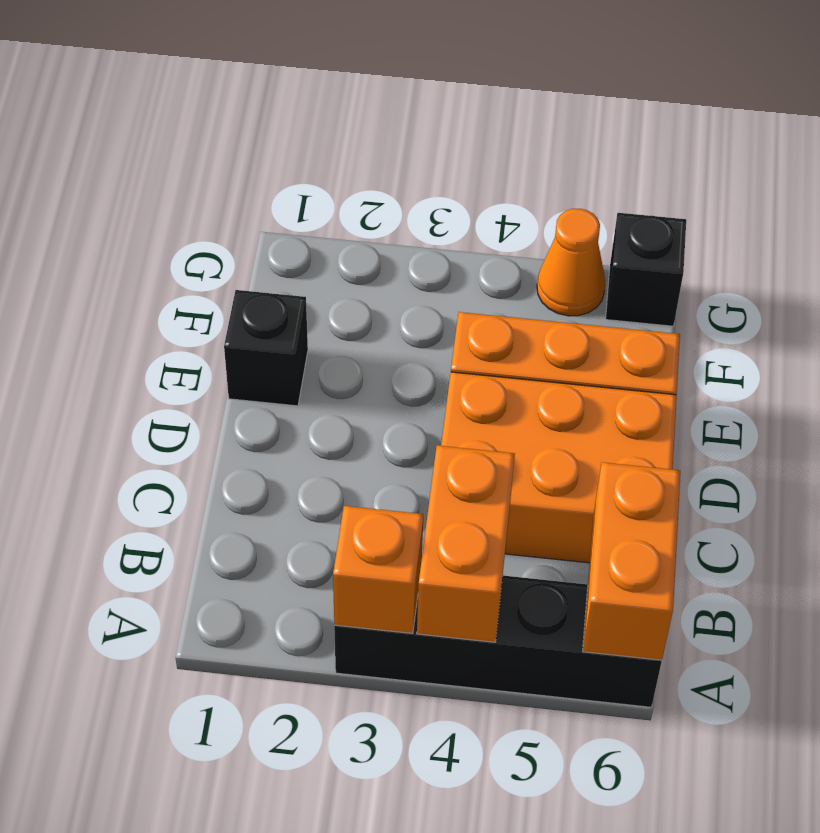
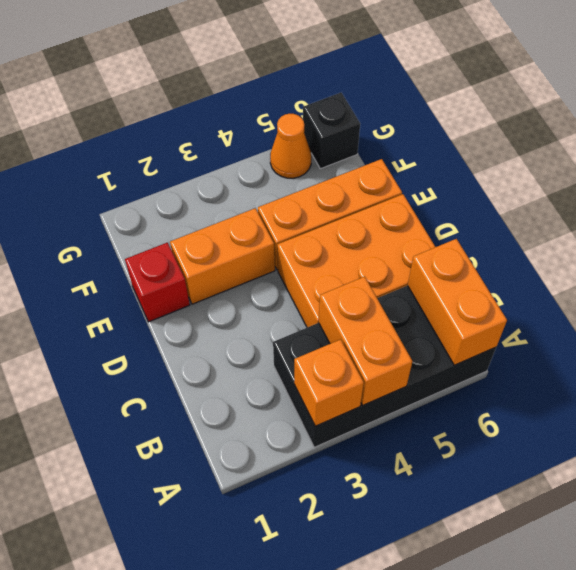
black brick A3:A6 level 1 -> black brick A3:B6 level 1
black brick E1 level 1 -> red brick E1 level 1
none -> orange brick E2:E3 level 1

